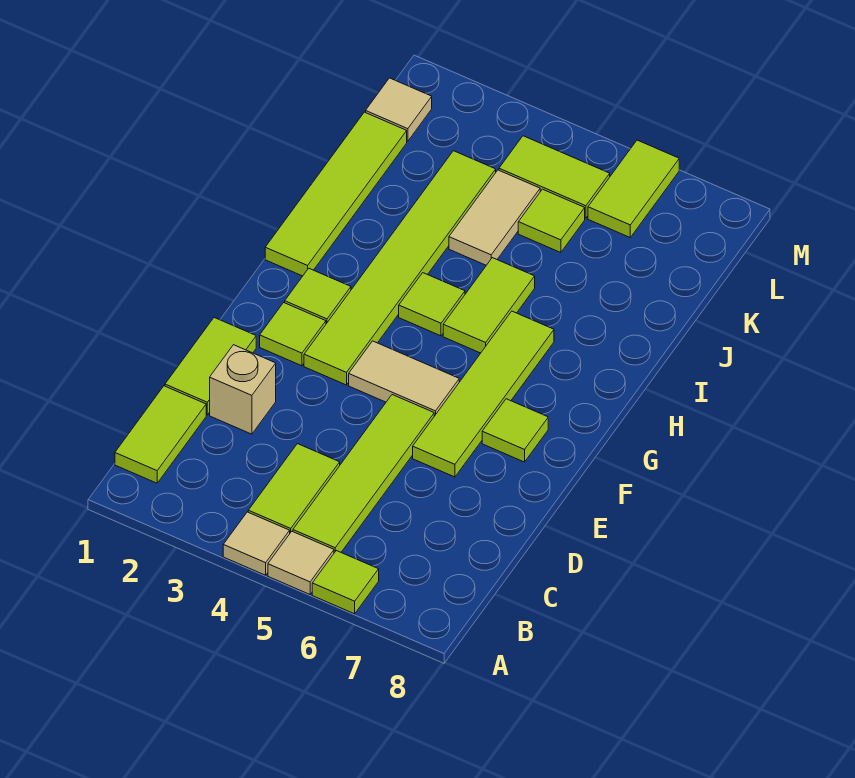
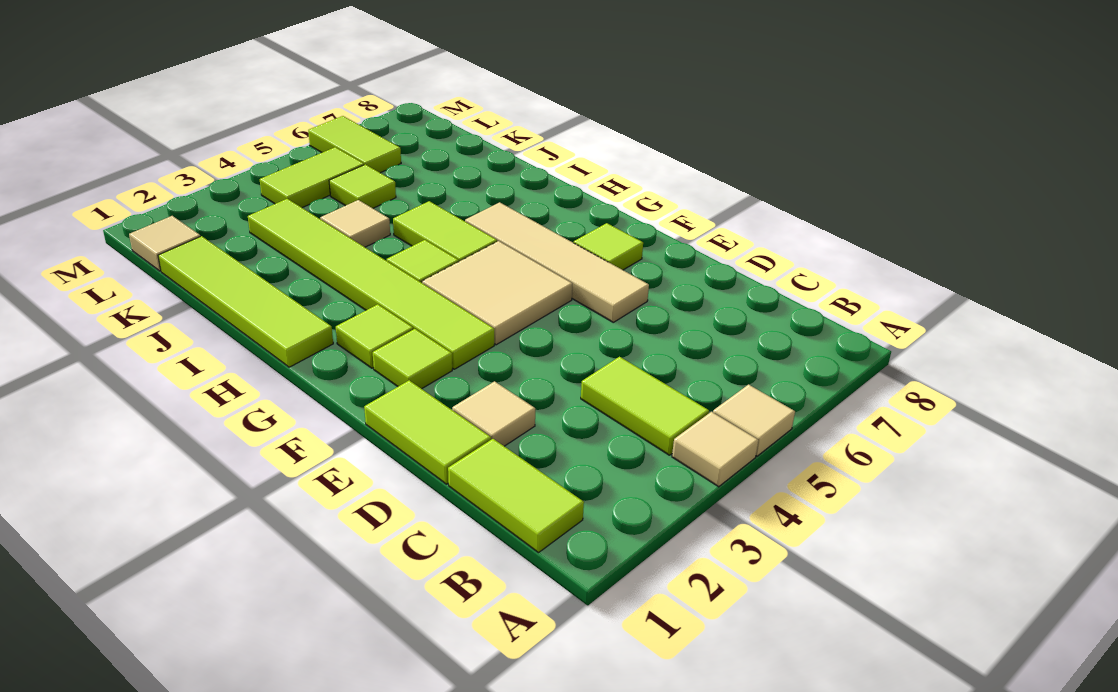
lime tile A6 level 1 -> none
lime tile B5:E5 level 1 -> none
tan brick D2 level 1 -> tan tile D2 level 1
lime tile E6:H6 level 1 -> tan tile E6:H6 level 1
tan tile F4:F5 level 1 -> tan tile F4:G5 level 1
tan tile J4:K4 level 1 -> tan tile J4 level 1

